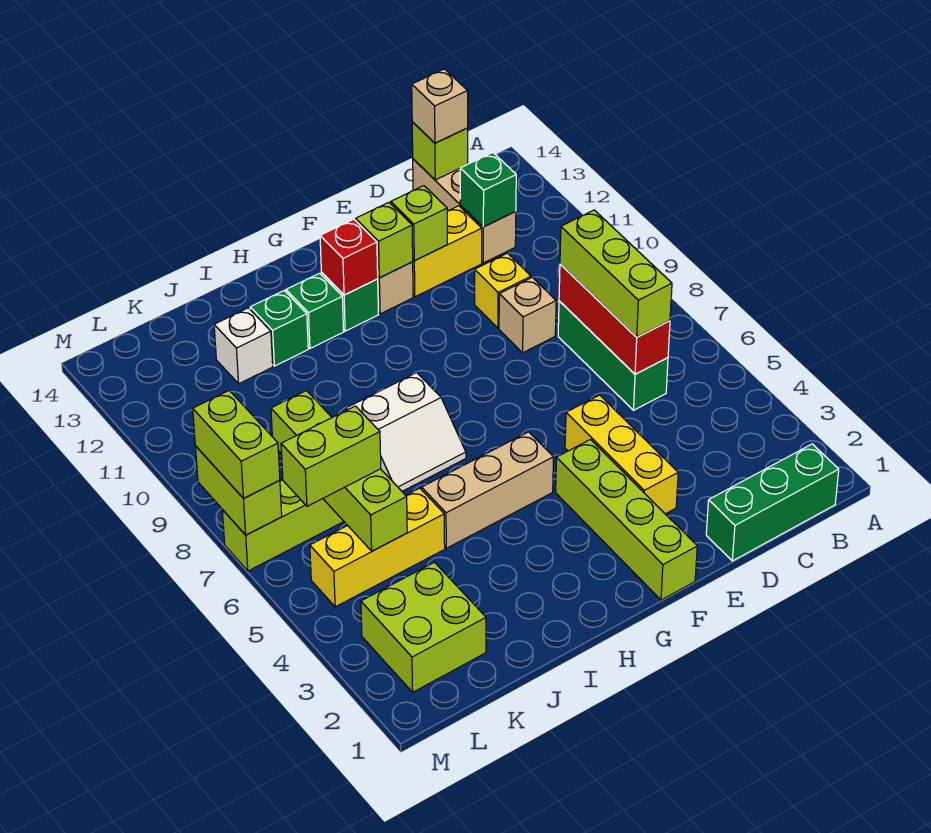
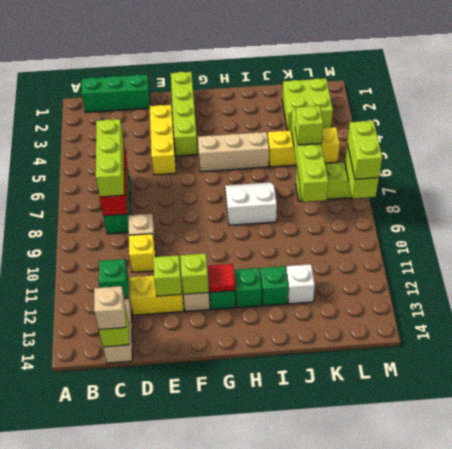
red brick G12 level 2 -> red tile G12 level 2
lime brick K6:L6 level 3 -> lime brick K6 level 3

